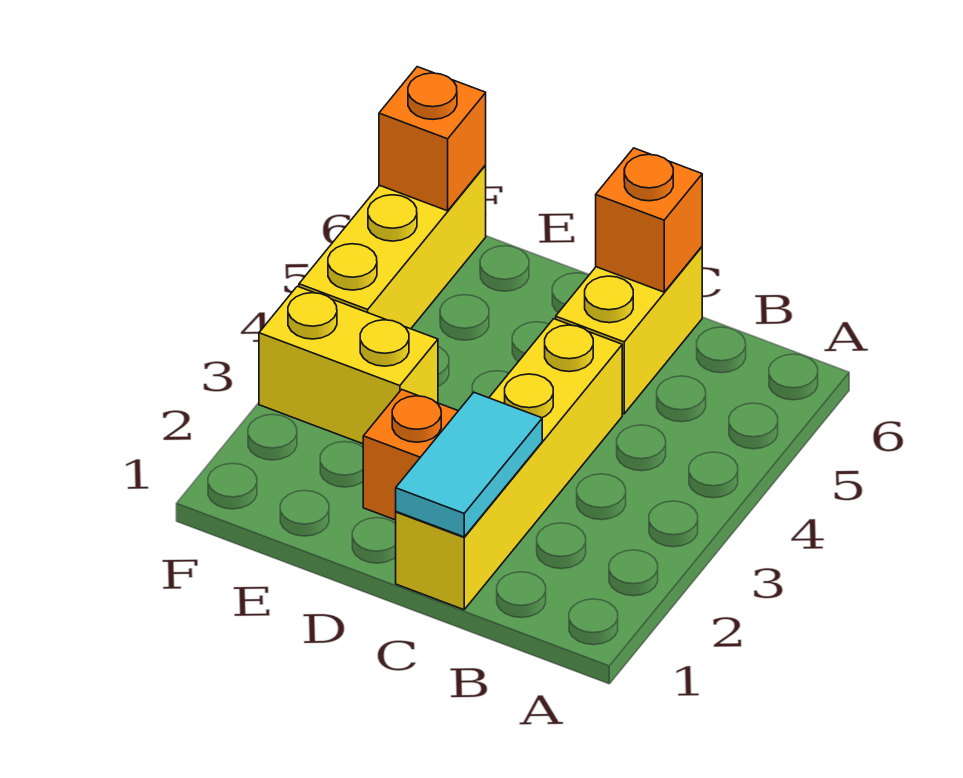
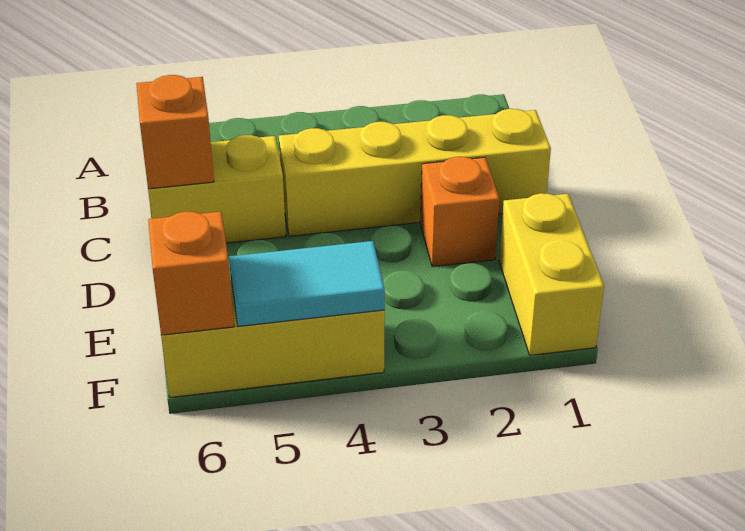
cyan tile C1:C2 level 2 -> cyan tile F4:F5 level 2
yellow brick E3:F3 level 1 -> yellow brick E1:F1 level 1

